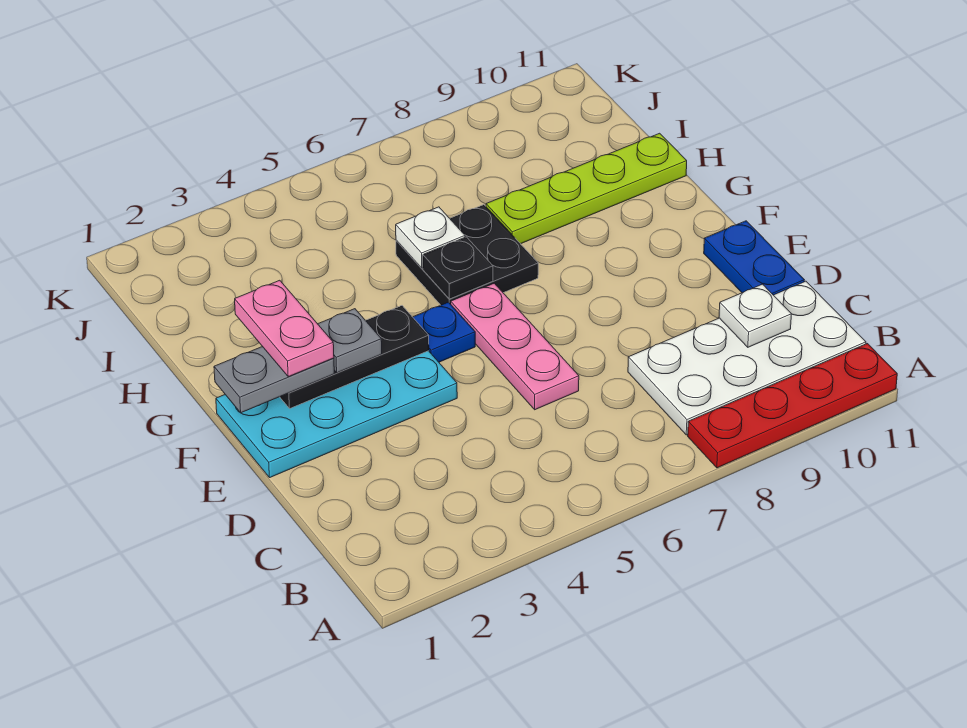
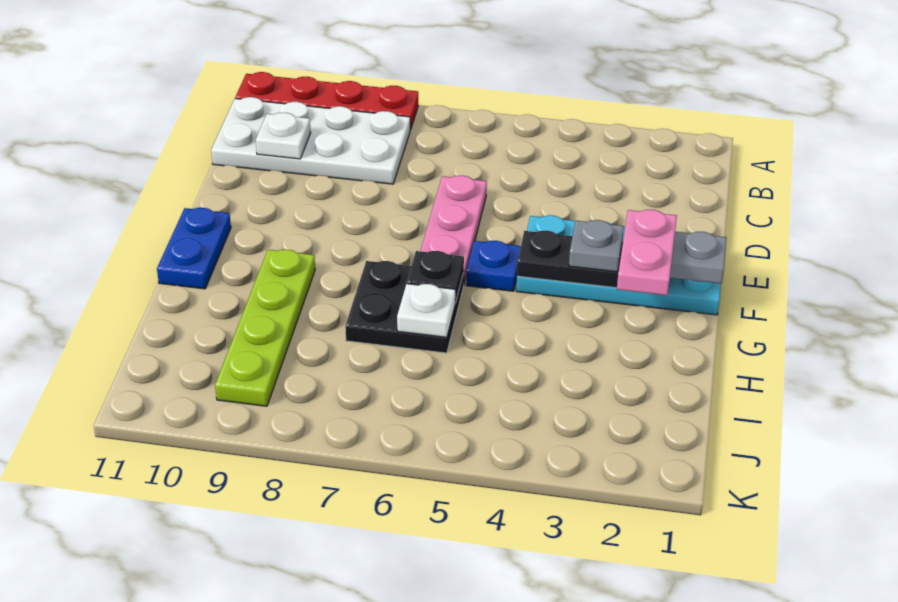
blue plate D11:E11 level 1 -> blue plate F11:G11 level 1
lime plate H8:H11 level 1 -> lime plate G9:J9 level 1

